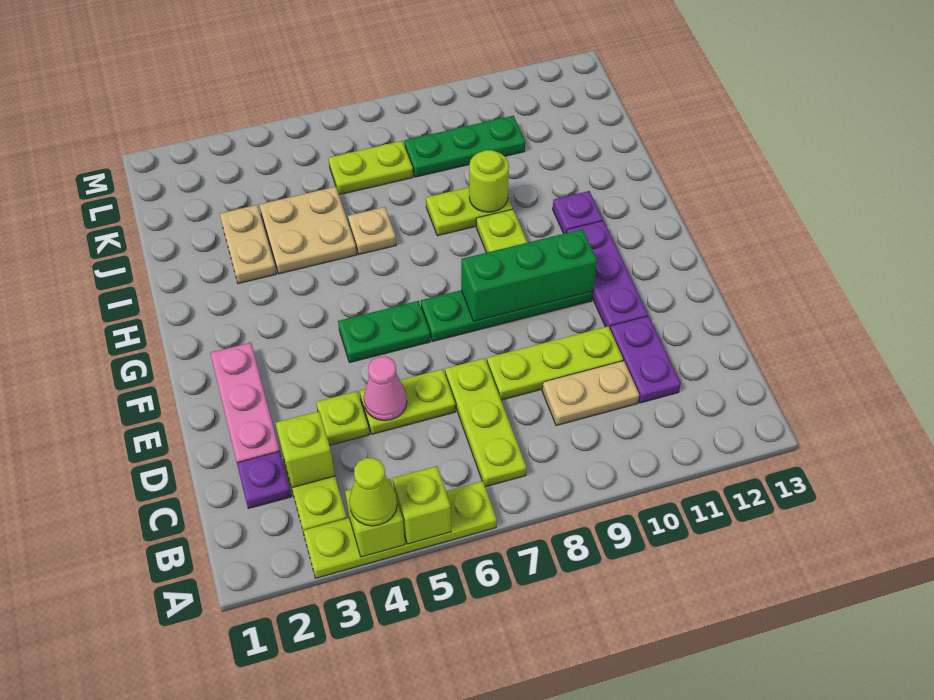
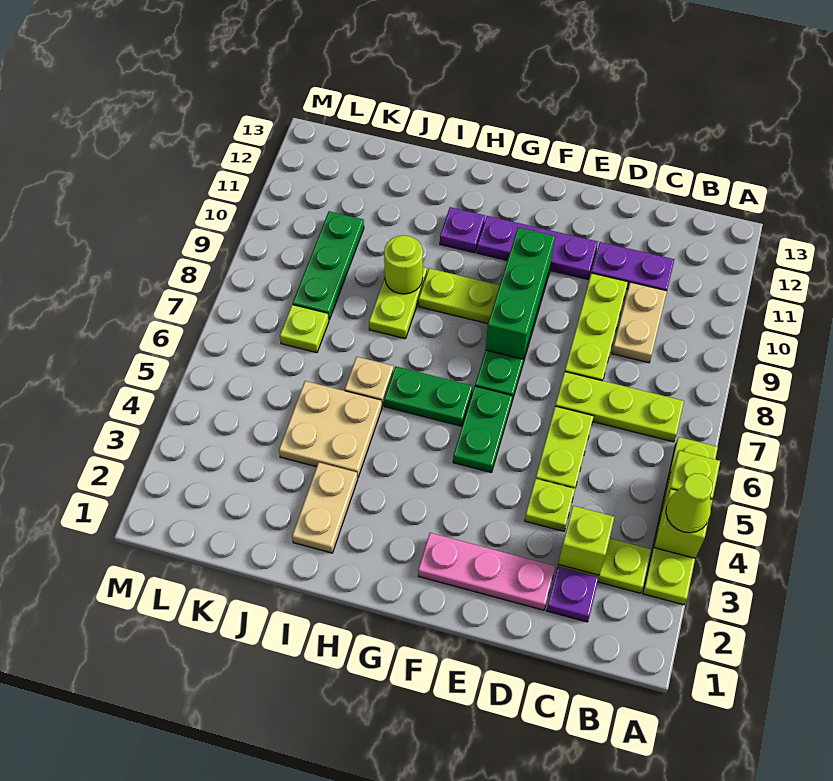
pink cone D5 level 2 -> none
none -> green plate G6:H6 level 1
tan plate I3:J3 level 1 -> tan plate I2:I3 level 1
lime plate K6:K7 level 1 -> lime plate K7 level 1

